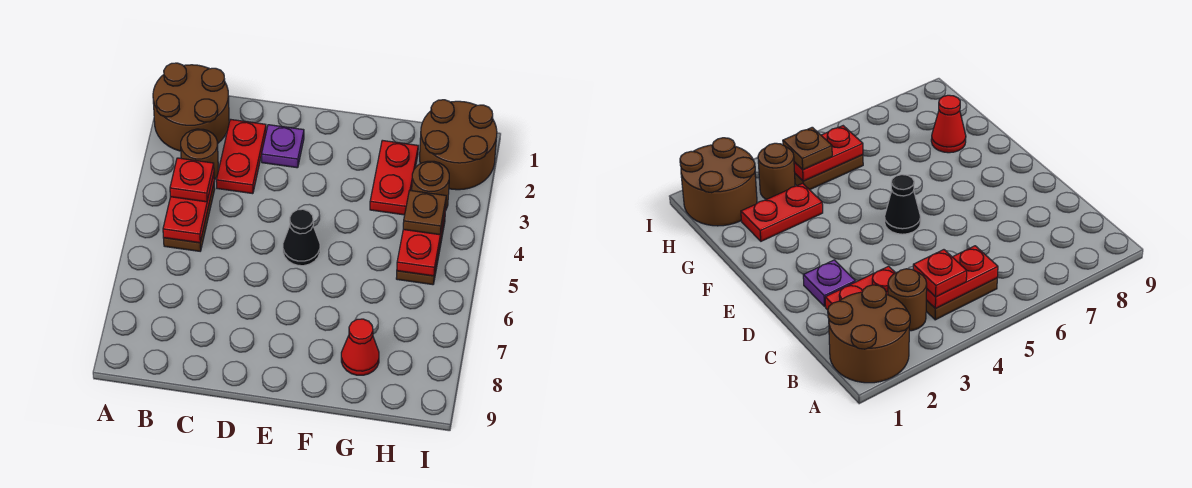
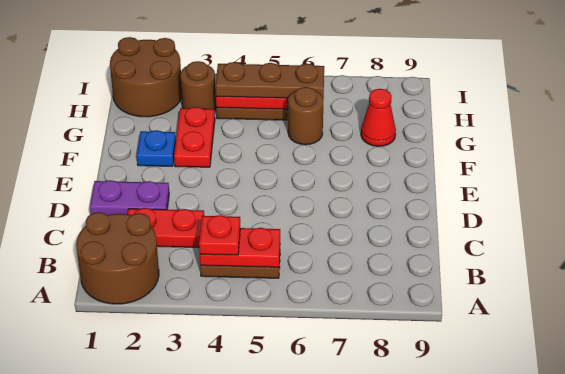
brown round brick B3 level 1 -> brown round brick G6 level 1
purple plate D2 level 1 -> purple plate D1:D2 level 1
black cone E5 level 1 -> none
none -> blue plate F2 level 1
red plate G2:G3 level 1 -> red plate F3:G3 level 1
brown plate H4 level 3 -> brown plate H4:H6 level 3

